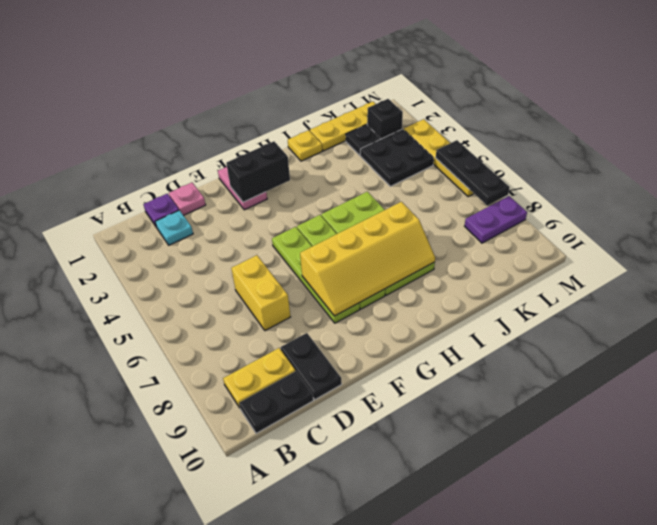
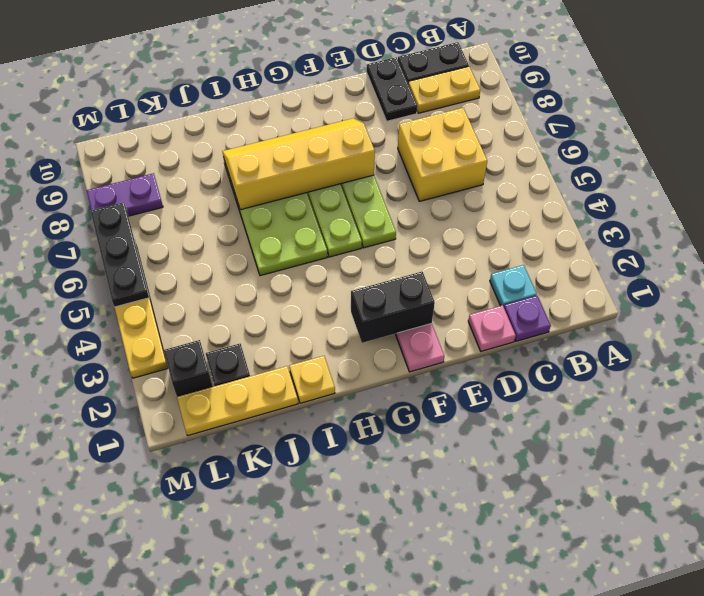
yellow brick D6:D7 level 1 -> yellow brick C6:D7 level 1
black plate K3:L4 level 1 -> none

